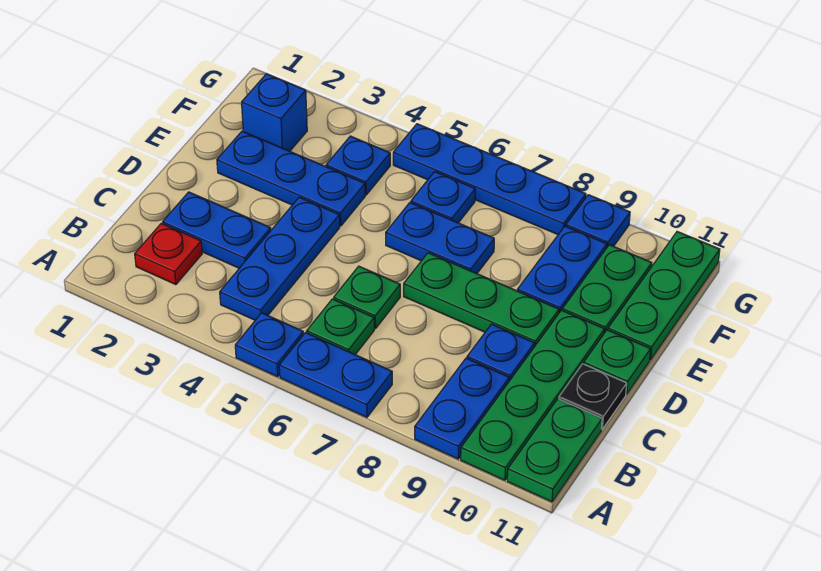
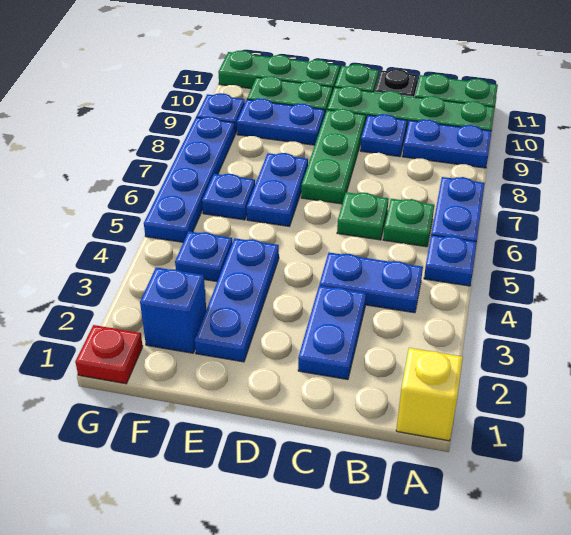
none -> yellow brick A1 level 1
red plate B2 level 1 -> red plate G1 level 1
blue plate B4:D4 level 1 -> blue plate B4:C4 level 1

